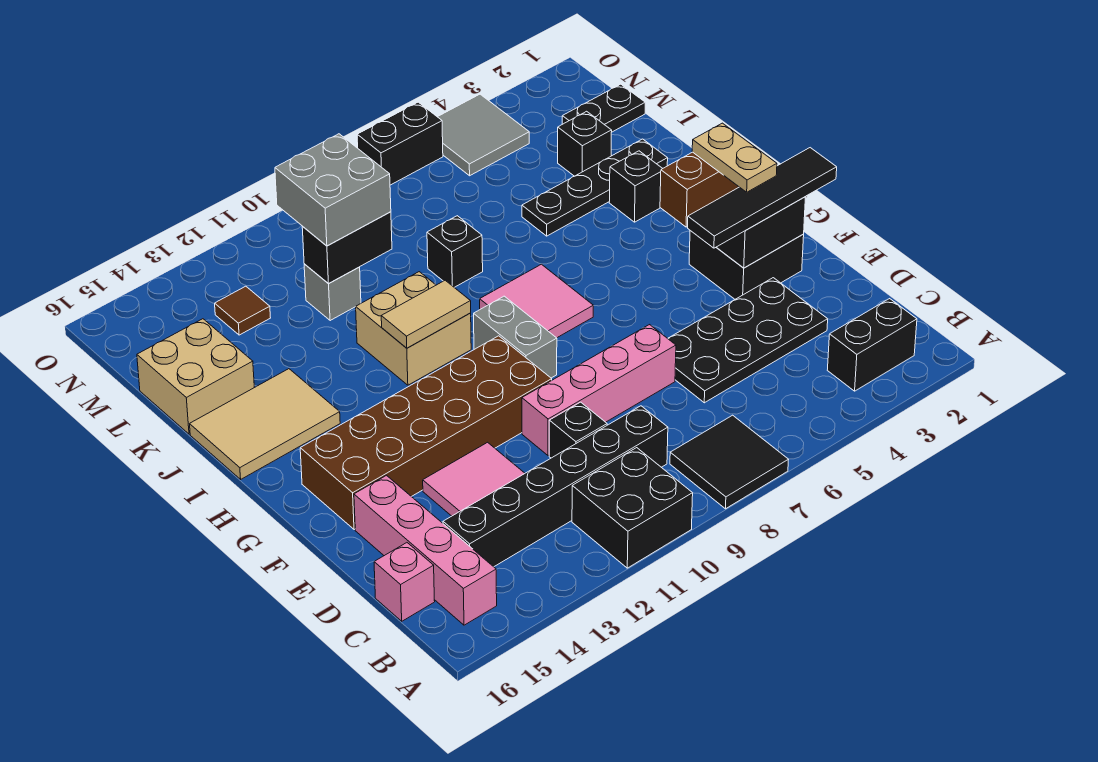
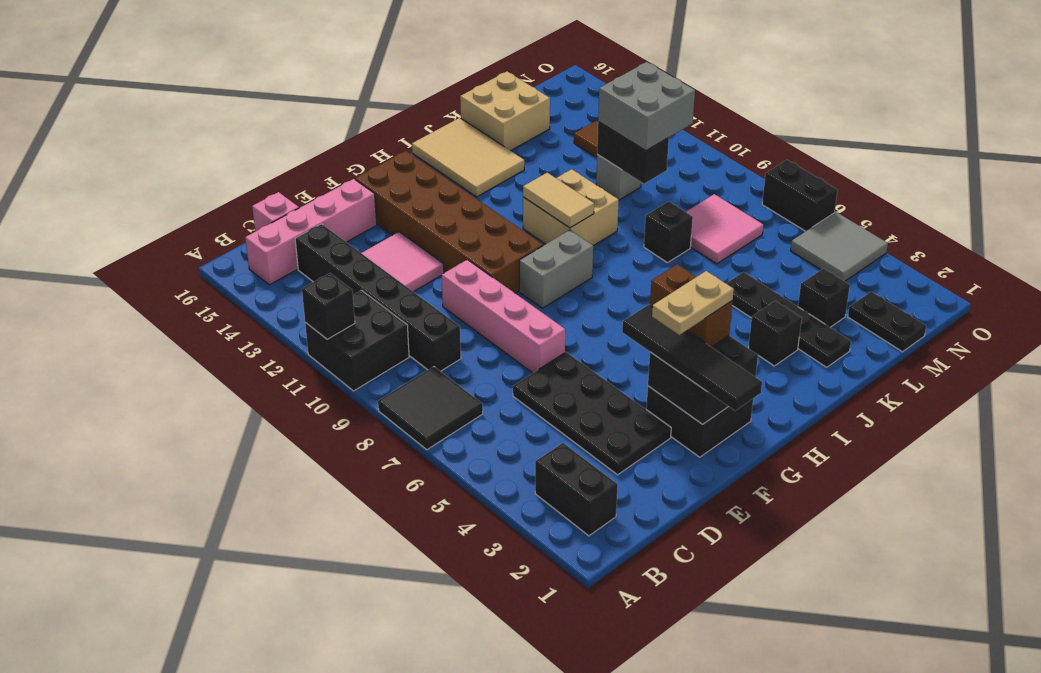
black brick D10 level 1 -> black brick A11 level 2
pink tile H7:I8 level 1 -> pink tile L7:M8 level 1

